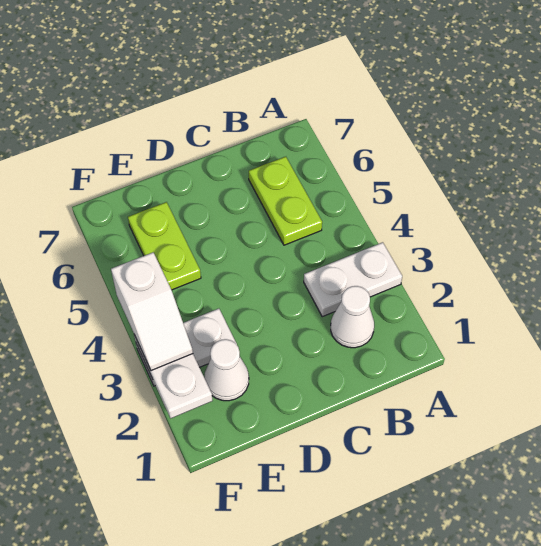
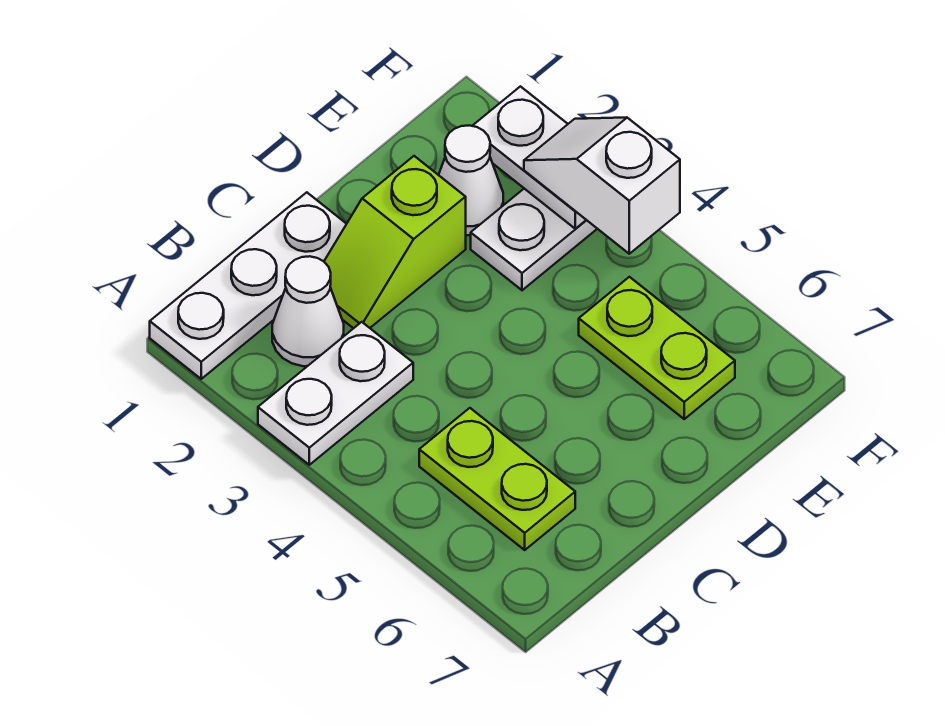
none -> white plate A1:C1 level 1
none -> lime slope C2:D2 level 1 top D

